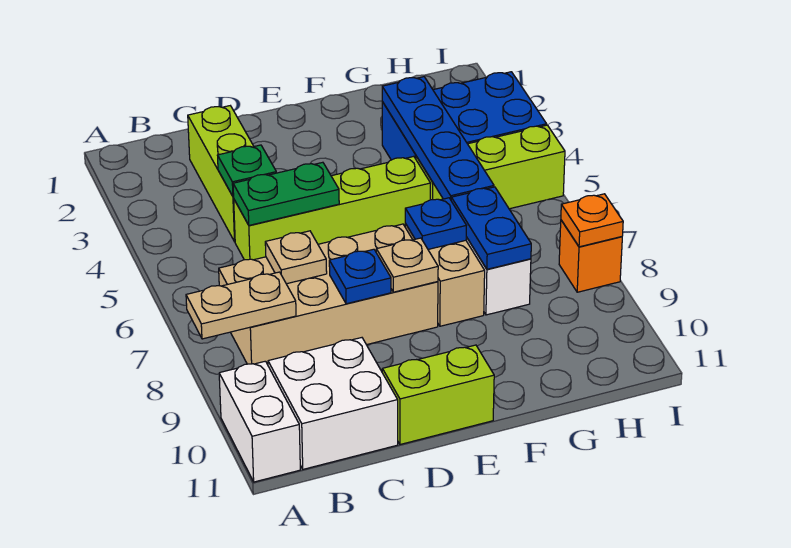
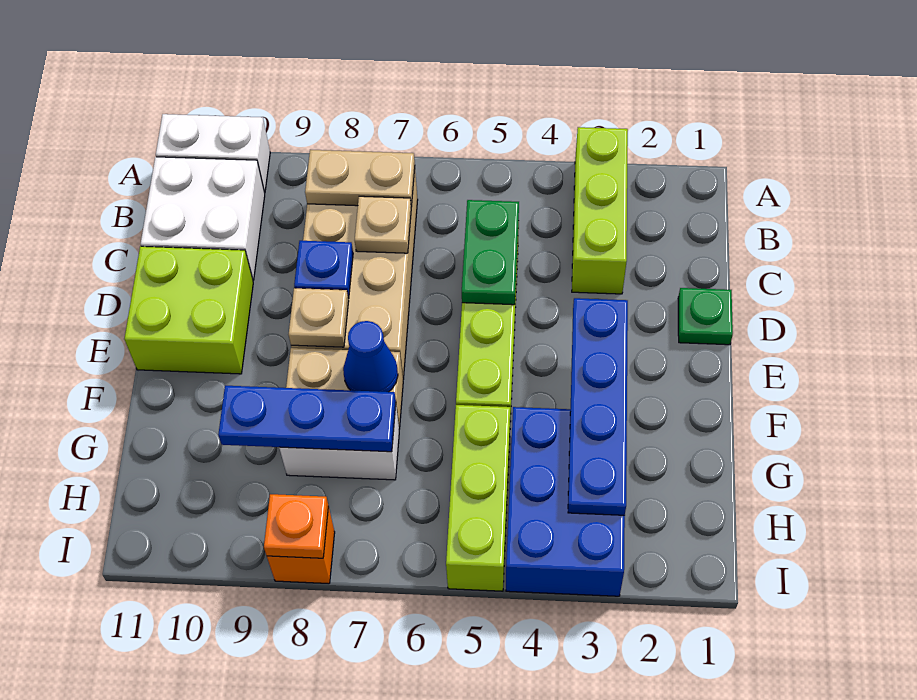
tan plate A8:B8 level 2 -> tan plate B7:B8 level 2
lime brick C2:C4 level 1 -> lime brick A3:C3 level 1
green plate C4 level 2 -> green plate D1 level 1
lime brick D11:E11 level 1 -> lime brick D10:E11 level 1
blue plate F7 level 2 -> blue cone F7 level 2
blue plate G3:G6 level 2 -> blue plate E3:H3 level 2
blue plate G7:G8 level 2 -> blue plate G7:G9 level 2

